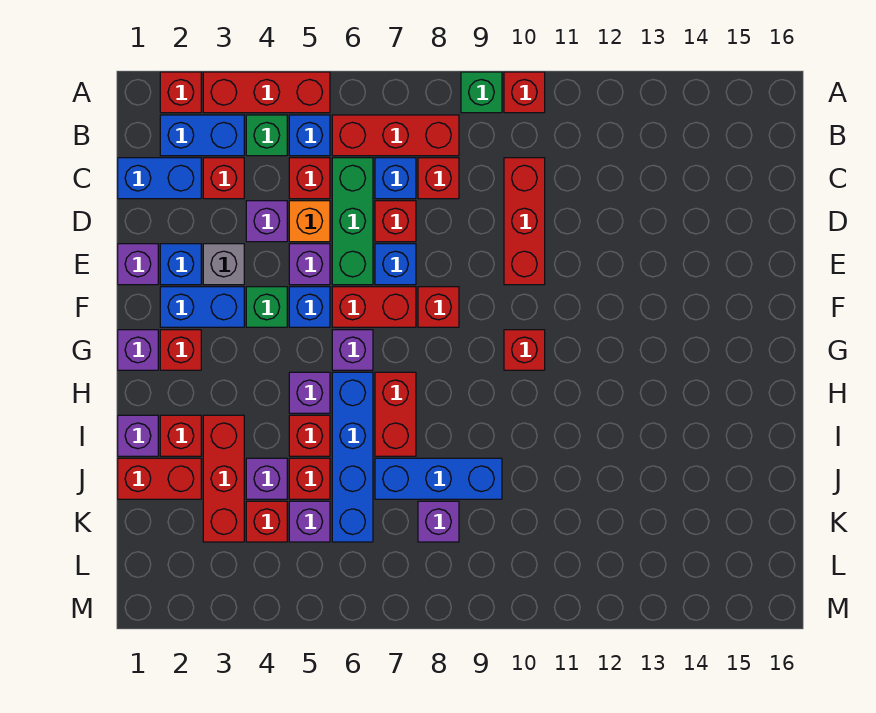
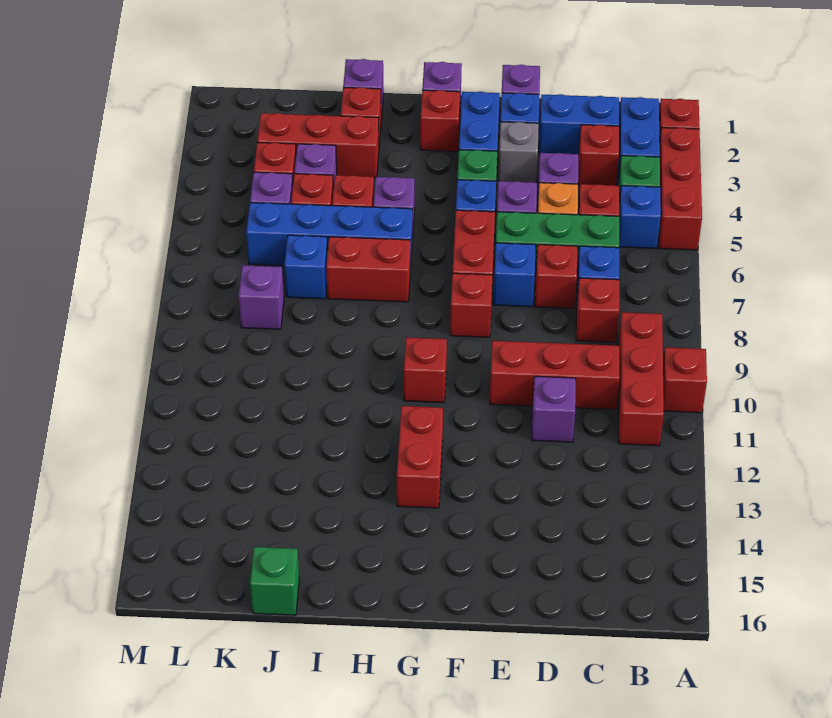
green brick A9 level 1 -> green brick J16 level 1
red brick B6:B8 level 1 -> red brick B9:B11 level 1
blue brick C1:C2 level 1 -> blue brick C2:D2 level 1
purple brick G6 level 1 -> purple brick D11 level 1
red brick J1:J2 level 1 -> red brick G12:G13 level 1
blue brick J7:J9 level 1 -> blue brick J7 level 1

